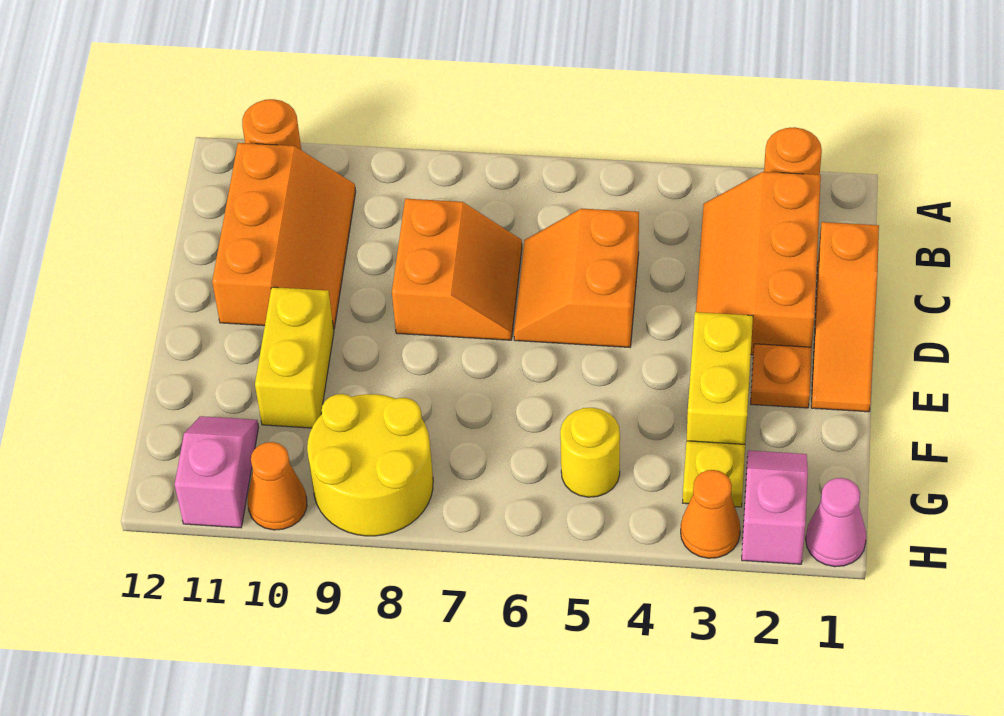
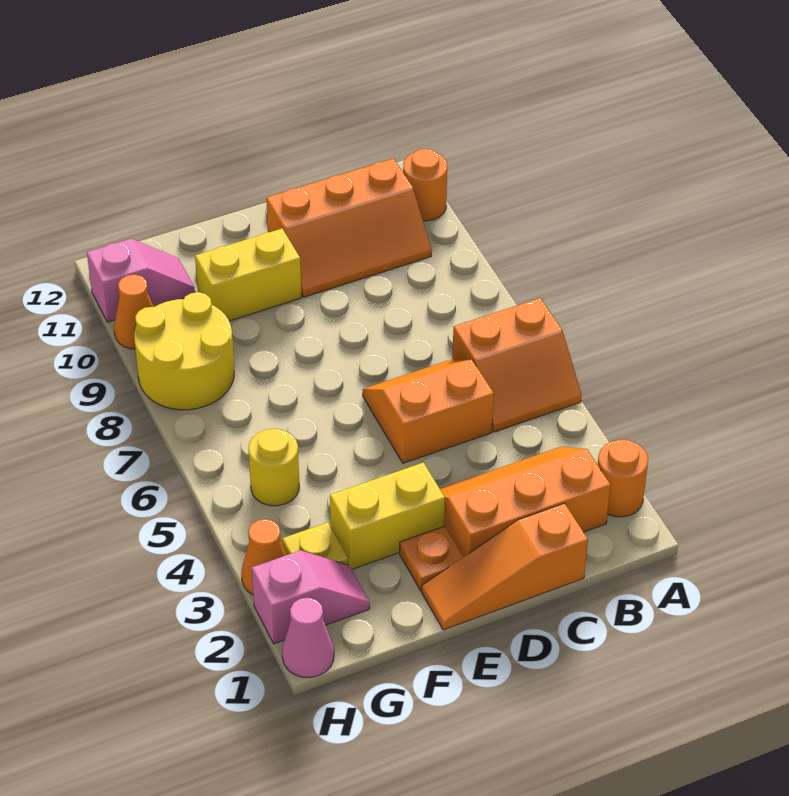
orange slope C7:D8 level 1 top 8 -> orange slope A5:B6 level 1 top 6

